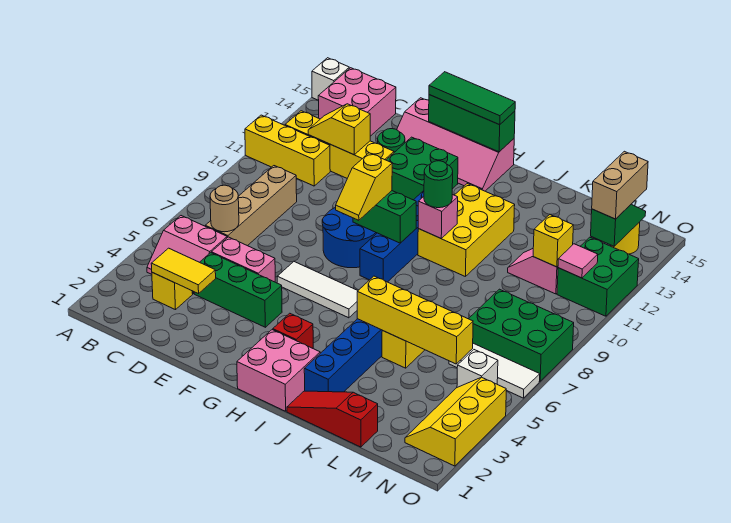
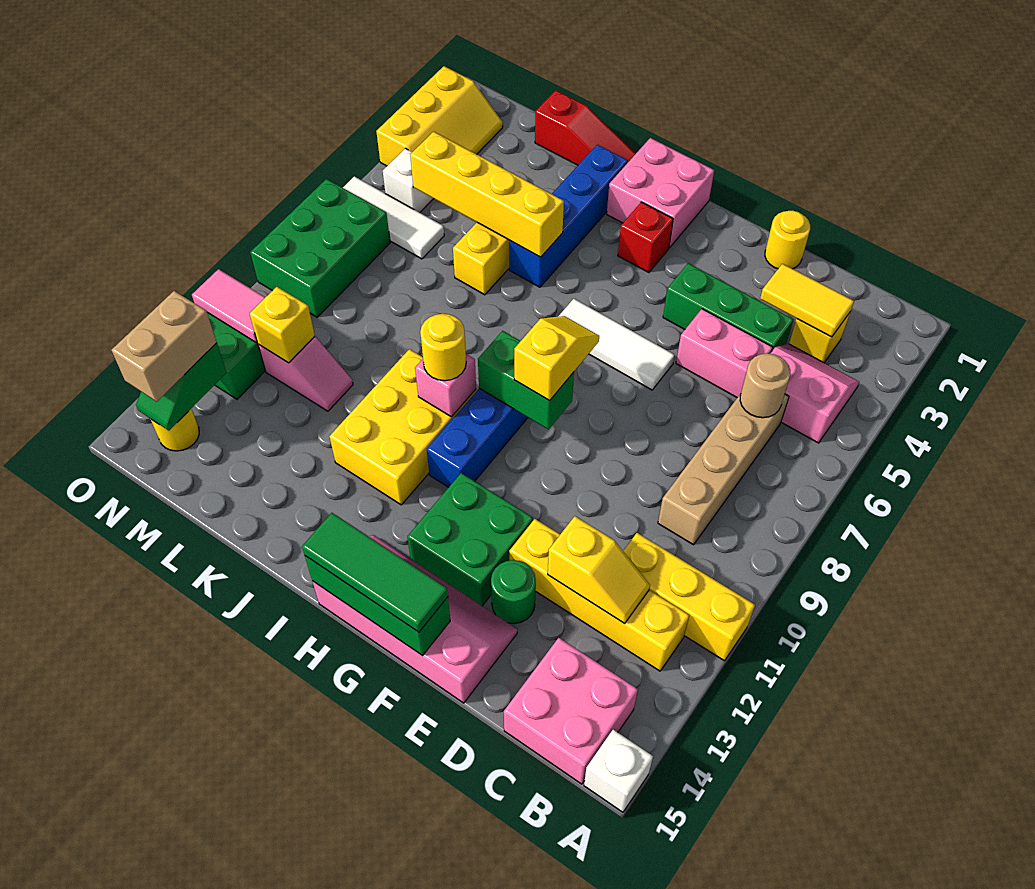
none -> yellow round brick E1 level 1
blue round brick F8:G9 level 1 -> none
green round brick I10 level 3 -> yellow round brick I10 level 3
green brick M7:O8 level 1 -> green brick N7:O9 level 1
pink tile N11 level 2 -> pink tile N11:O11 level 2

